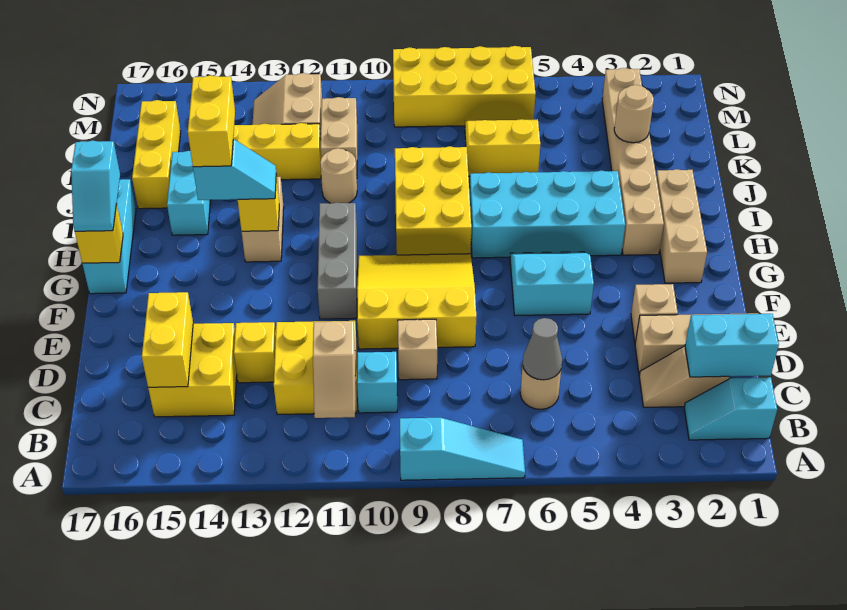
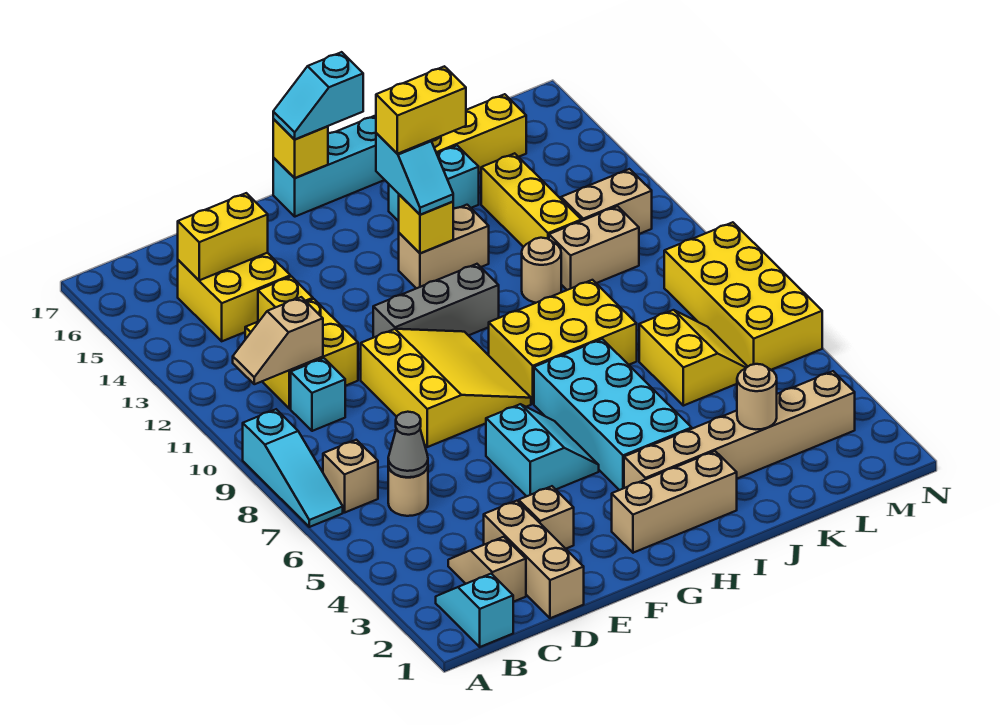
cyan brick C1:C2 level 2 -> none
tan brick D9 level 1 -> tan brick B7 level 1

